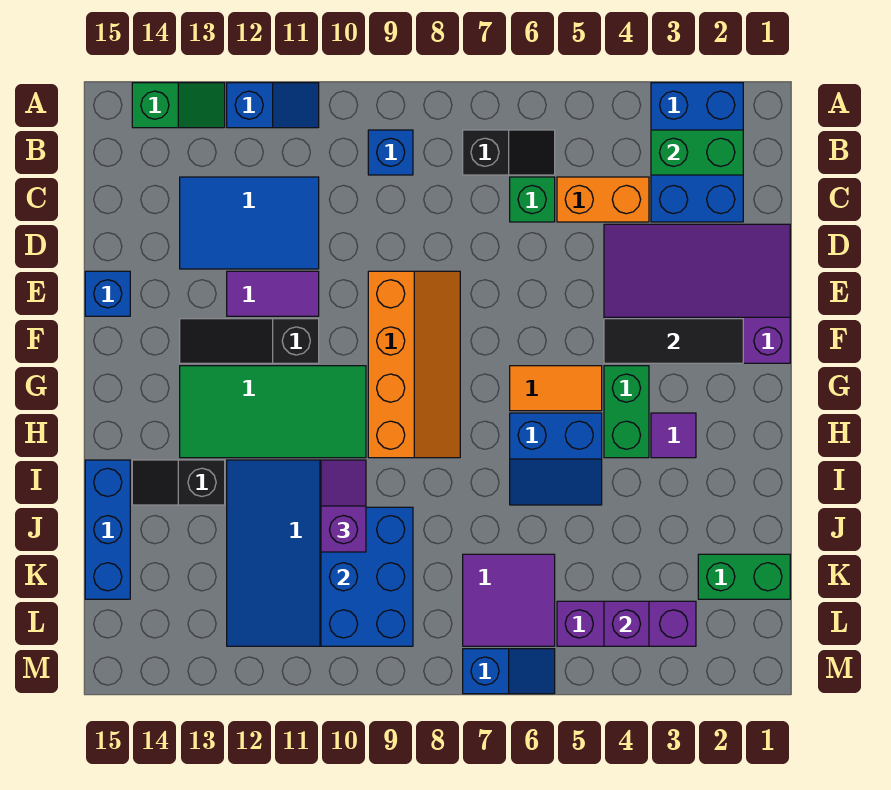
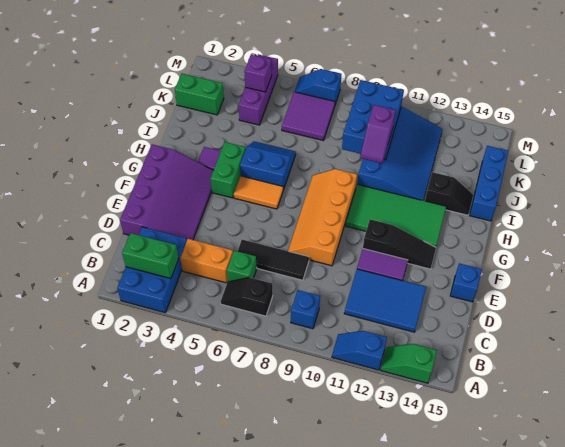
purple slope D1:F4 level 1 top F -> purple slope D1:G3 level 1 top 1
black tile F2:F4 level 2 -> black tile D6:D8 level 1
purple brick L3:L5 level 1 -> purple brick K4:M4 level 1

